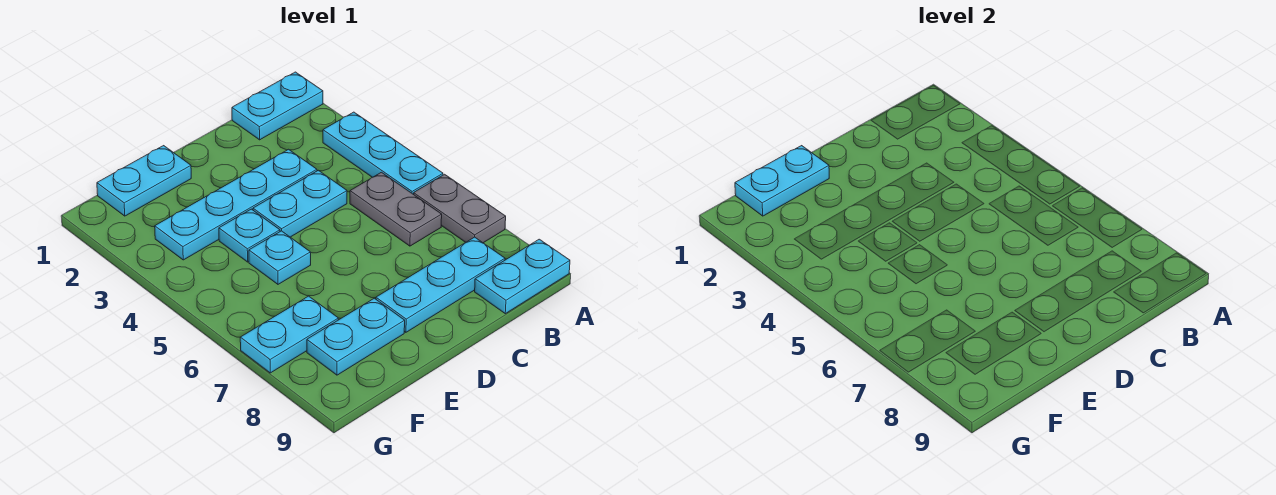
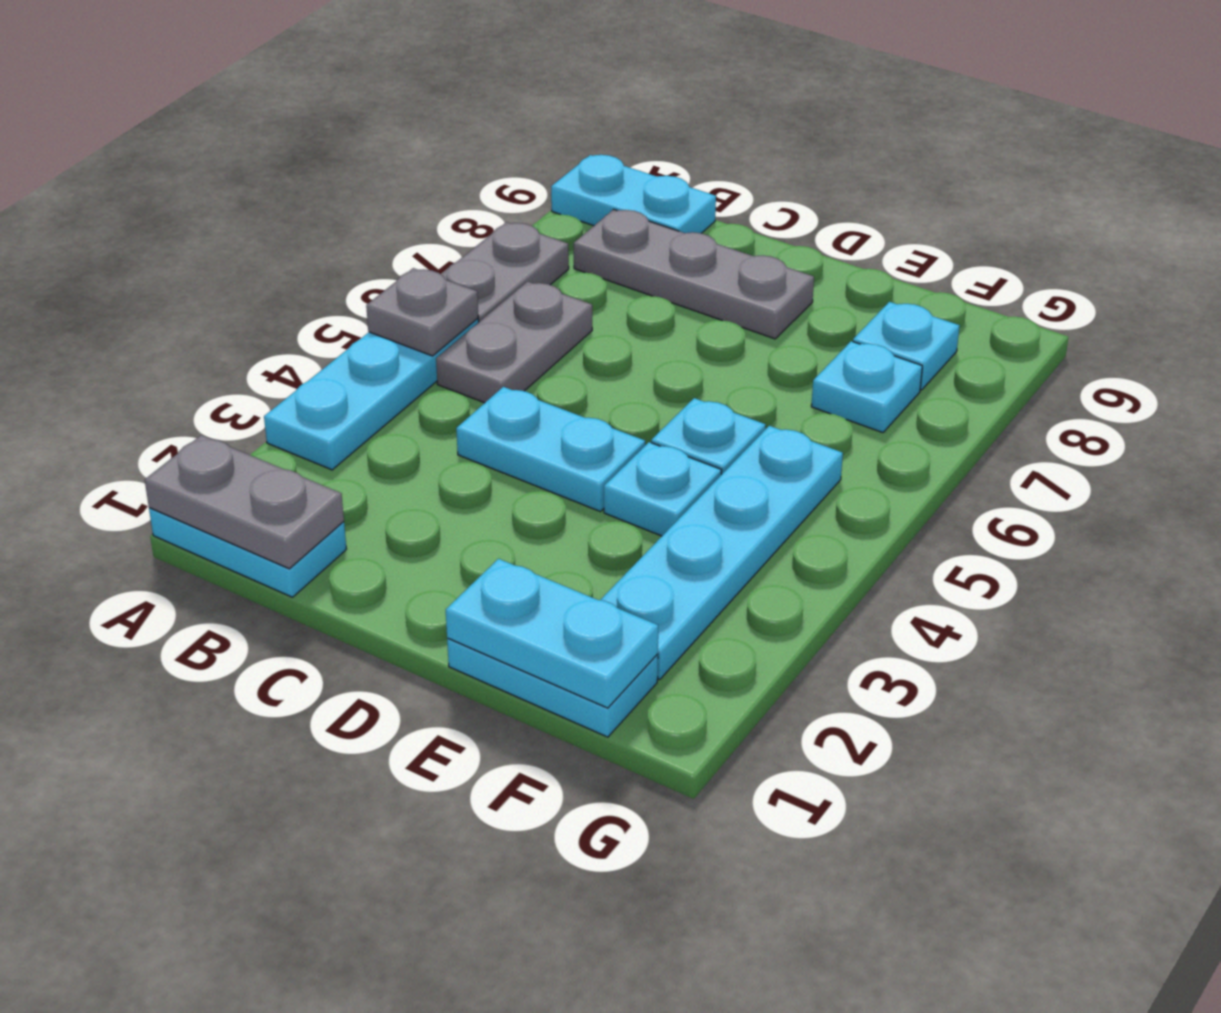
none -> grey plate A1:B1 level 2
none -> grey plate A5 level 2
cyan plate B8:D8 level 1 -> grey plate B8:D8 level 1
cyan plate C3:F3 level 1 -> cyan plate F2:F5 level 1
cyan plate E8:F8 level 1 -> cyan plate F8 level 1
cyan plate F7:G7 level 1 -> cyan plate F7 level 1

